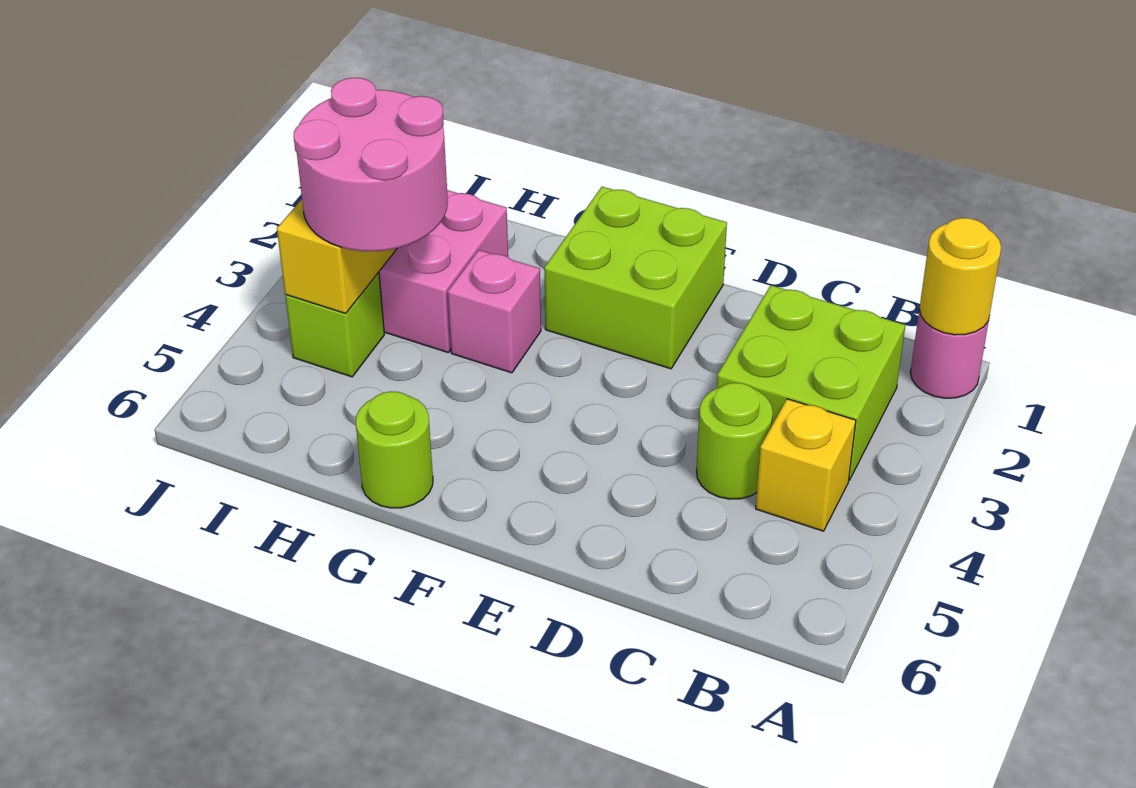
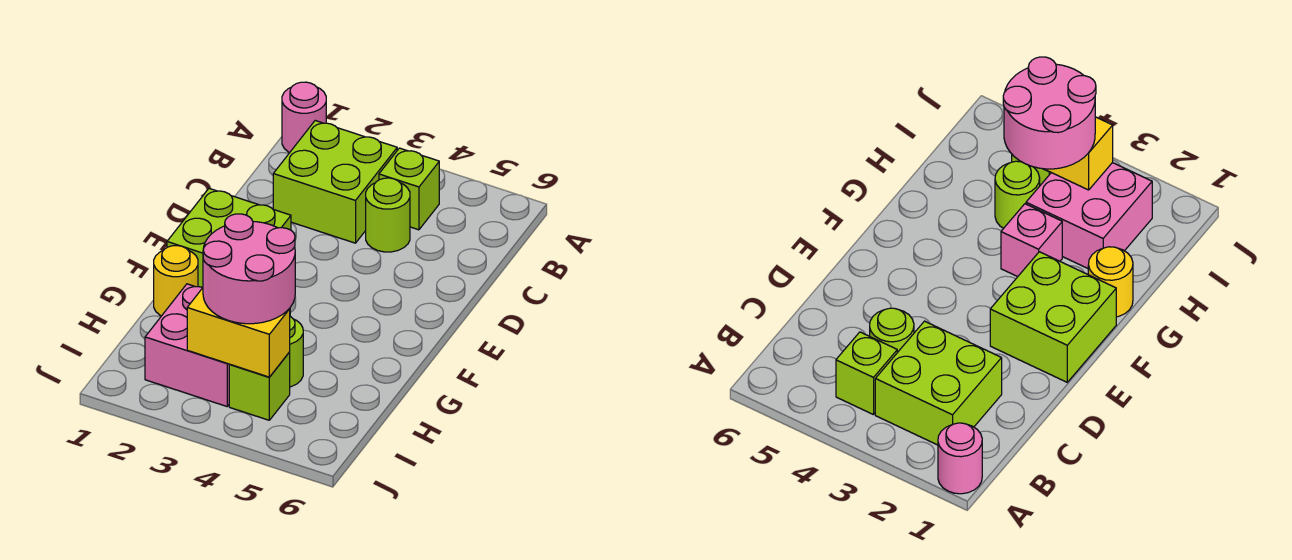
yellow round brick A1 level 2 -> yellow round brick G1 level 1
yellow brick B4 level 1 -> lime brick B4 level 1
lime round brick G6 level 1 -> lime round brick H4 level 1

